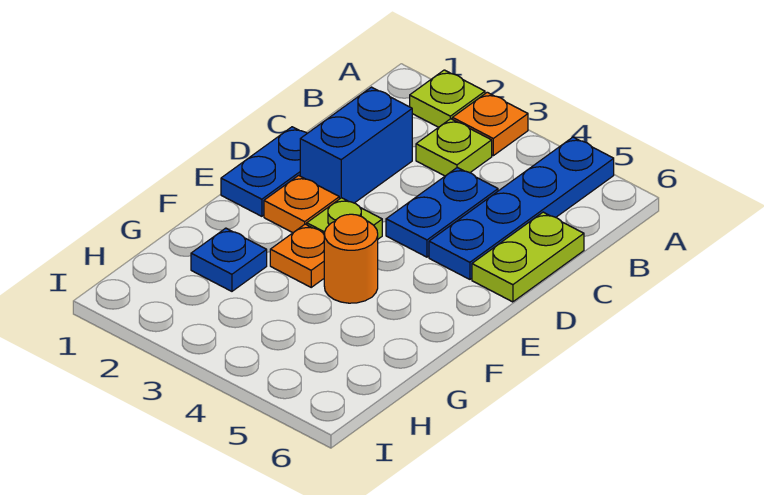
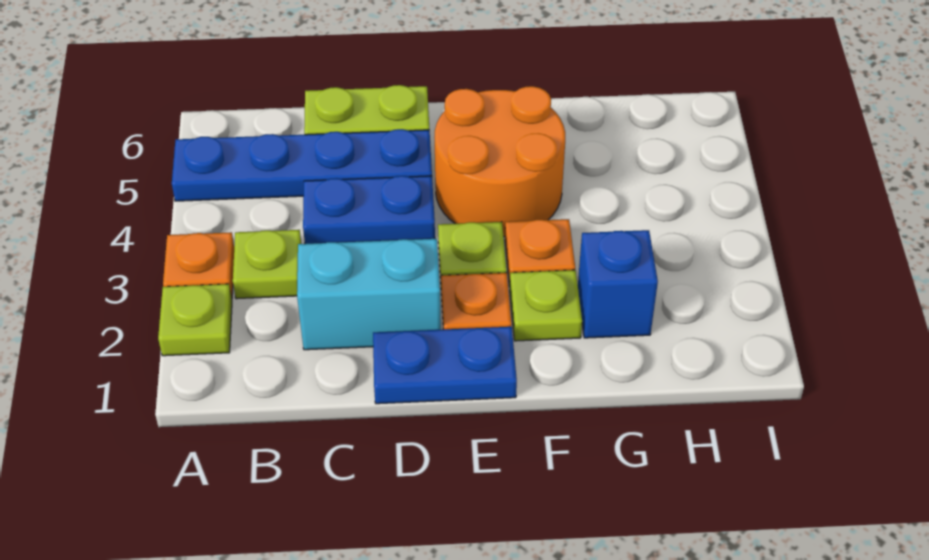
blue brick C2:D2 level 1 -> cyan brick C2:D2 level 1
none -> lime plate F2 level 1
orange round brick F4 level 1 -> orange round brick E4:F5 level 1
blue plate G2 level 1 -> blue brick G2 level 1

